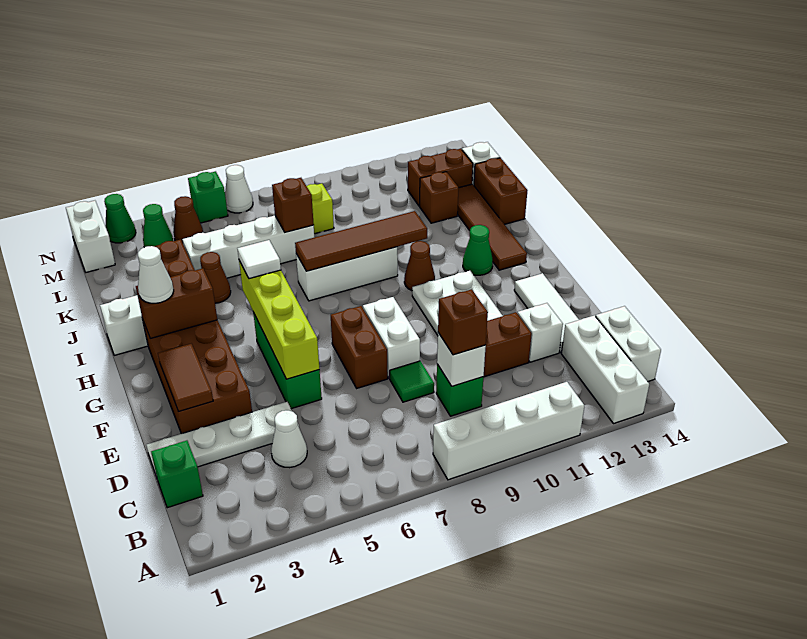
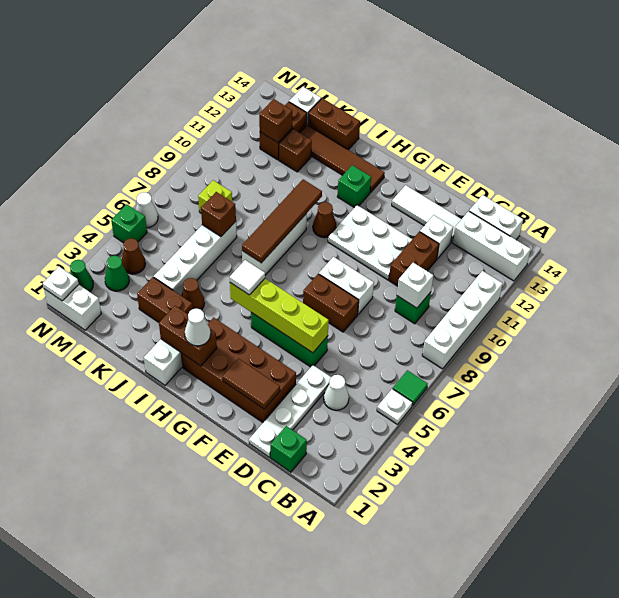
none -> white plate A5 level 1
brown brick C9 level 3 -> brown brick L12 level 2
green tile D8 level 1 -> green tile A6 level 1
brown brick H2:H3 level 2 -> brown brick H2:I2 level 2
green cone H12 level 1 -> green brick H12 level 1
none -> white plate N1 level 2

